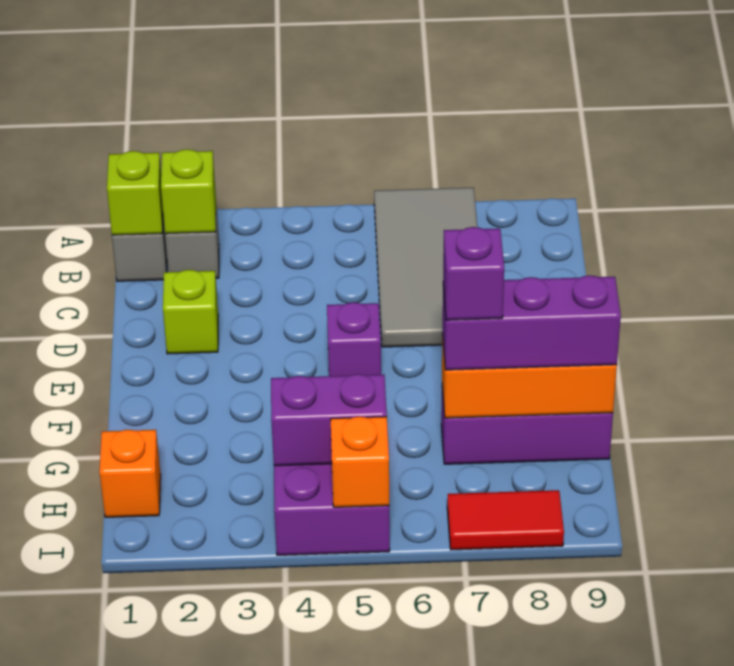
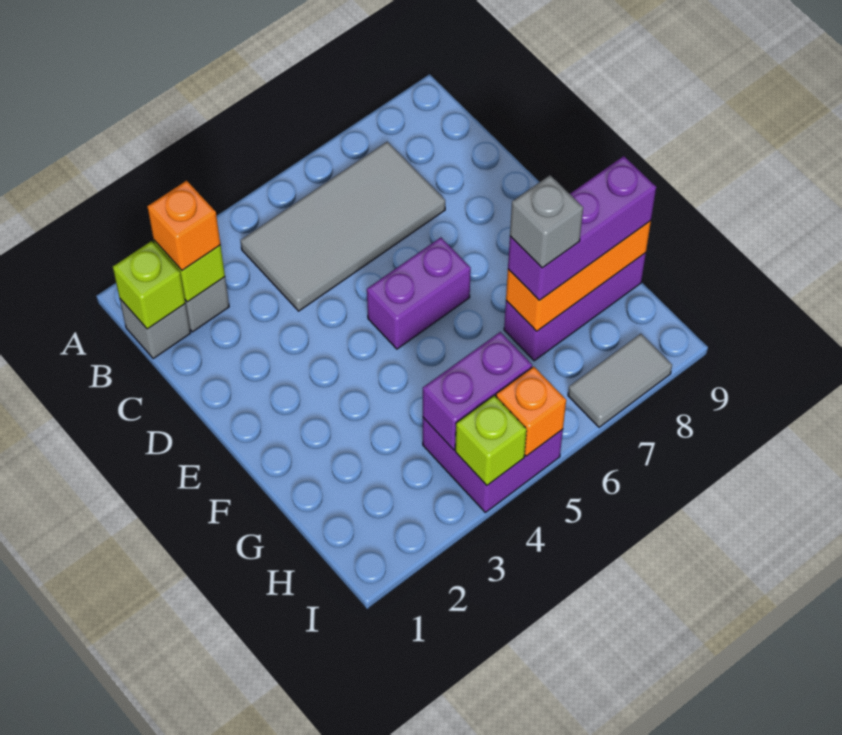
grey tile A6:D7 level 1 -> grey tile B4:C7 level 1
lime brick D2 level 1 -> lime brick I4 level 2
purple brick E5 level 1 -> purple brick E5:E6 level 1
purple brick G7 level 4 -> grey brick G7 level 4
orange brick H1 level 1 -> orange brick B2 level 3
red tile I7:I8 level 1 -> grey tile I7:I8 level 1

